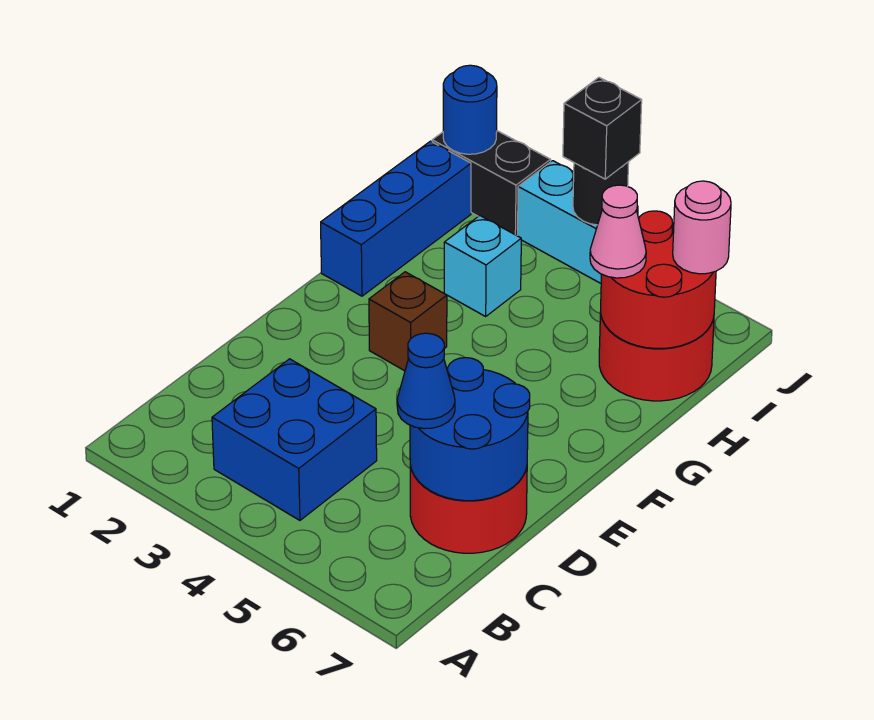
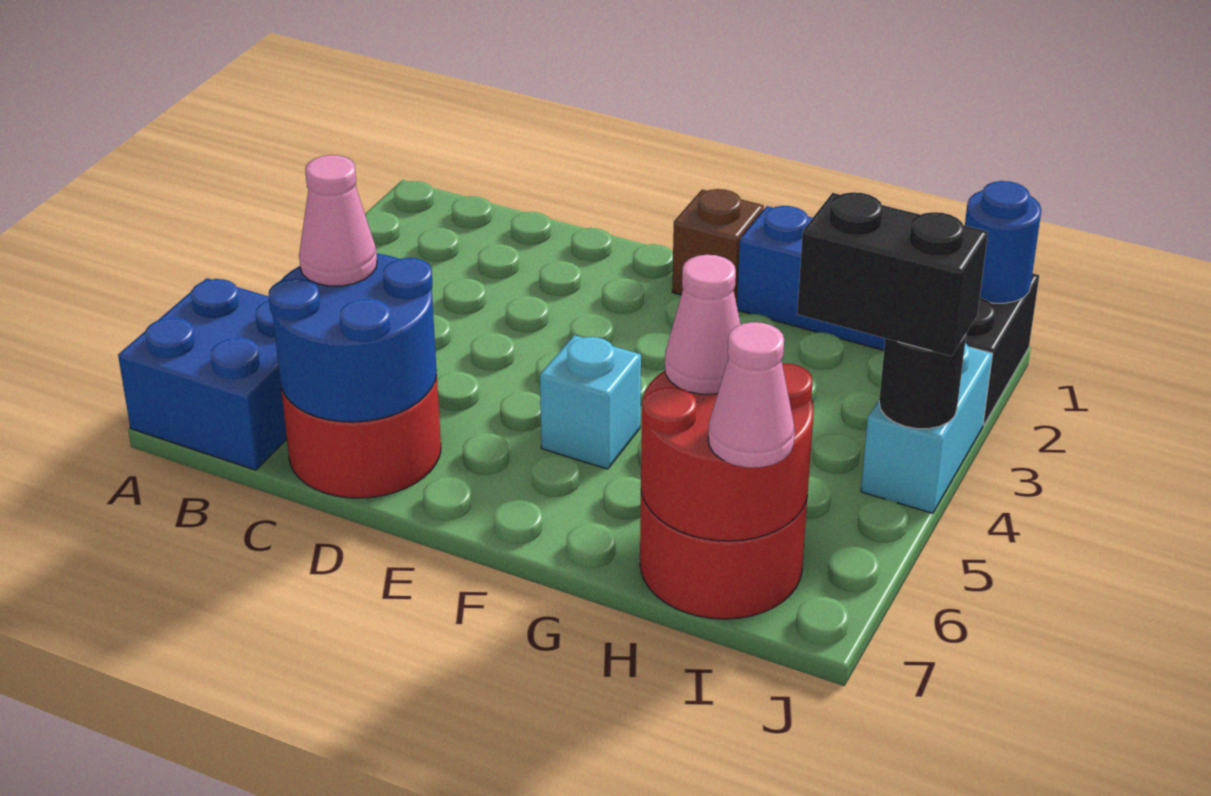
blue brick B3:C4 level 1 -> blue brick A6:B7 level 1
blue cone C6 level 3 -> pink cone C6 level 3
brown brick F3 level 1 -> brown brick F1 level 1
cyan brick H3 level 1 -> cyan brick F5 level 1
pink round brick I7 level 3 -> pink cone I7 level 3
black brick J4 level 3 -> black brick I4:J4 level 3

